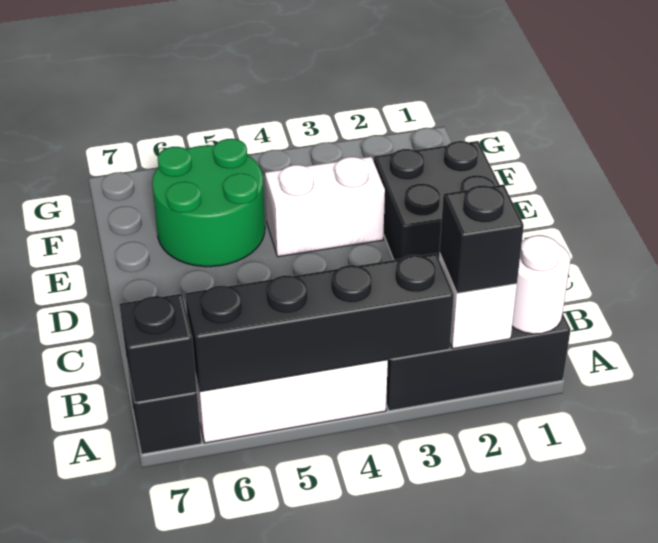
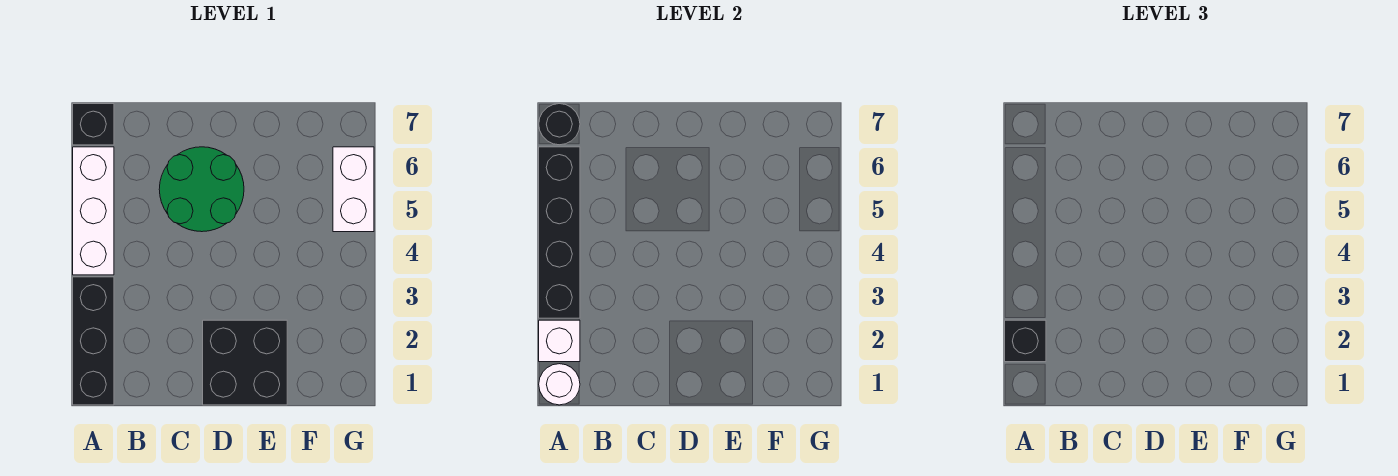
black brick A7 level 2 -> black round brick A7 level 2
white brick E3:E4 level 1 -> white brick G5:G6 level 1
green round brick E5:F6 level 1 -> green round brick C5:D6 level 1

